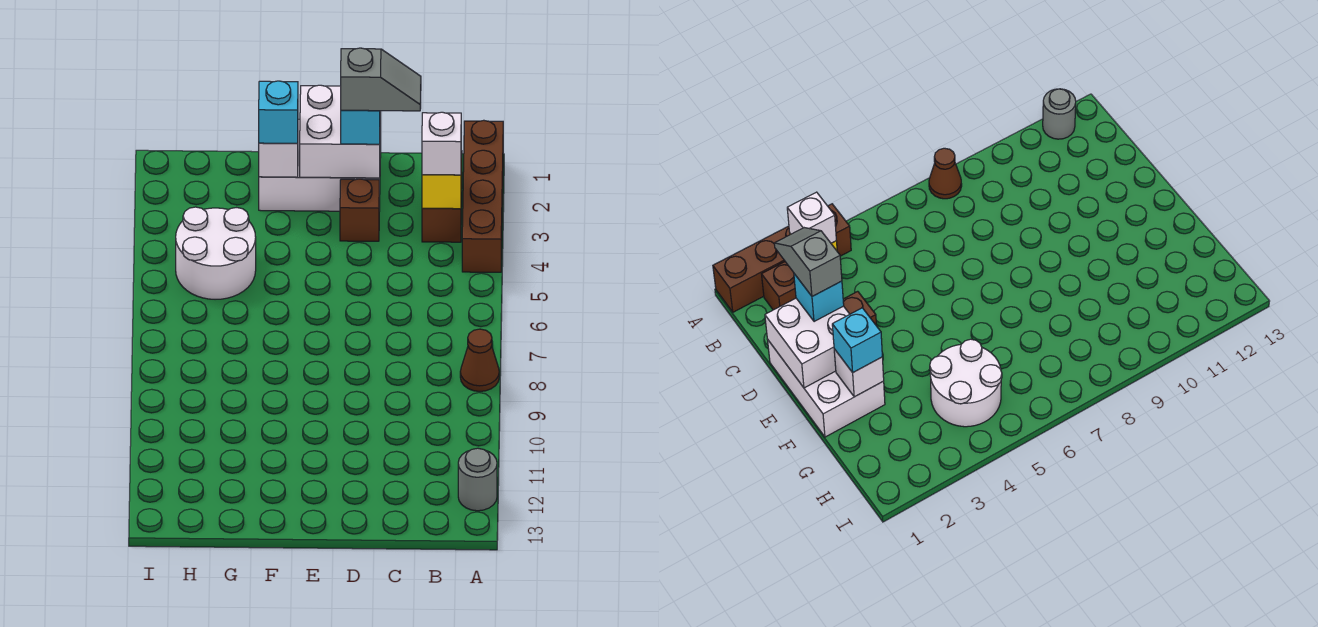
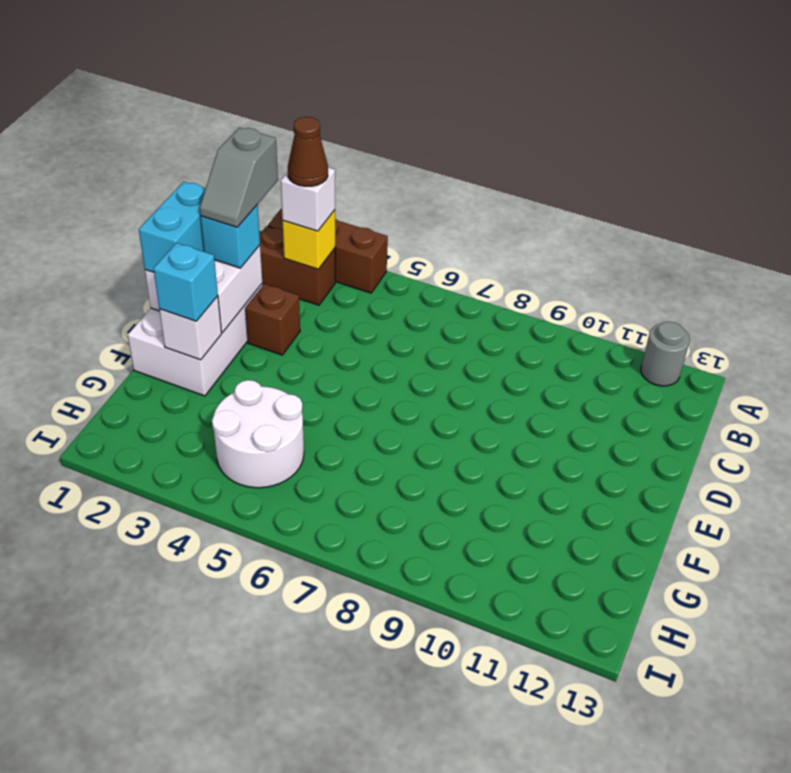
brown brick A1:A4 level 1 -> brown brick A2:A4 level 1
brown cone A8 level 1 -> brown cone B3 level 4
grey slope C2:D2 level 4 top D -> grey slope C2:D2 level 4 top C
none -> cyan brick D1:E1 level 3

